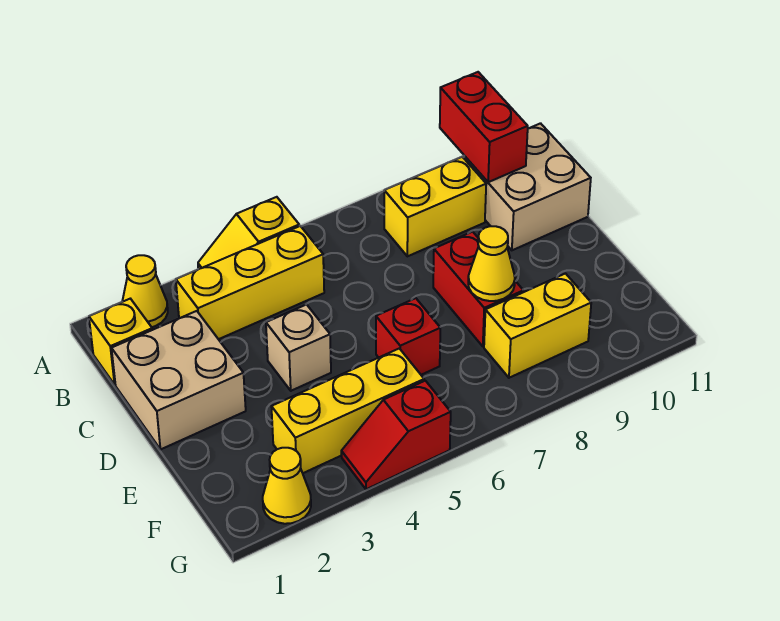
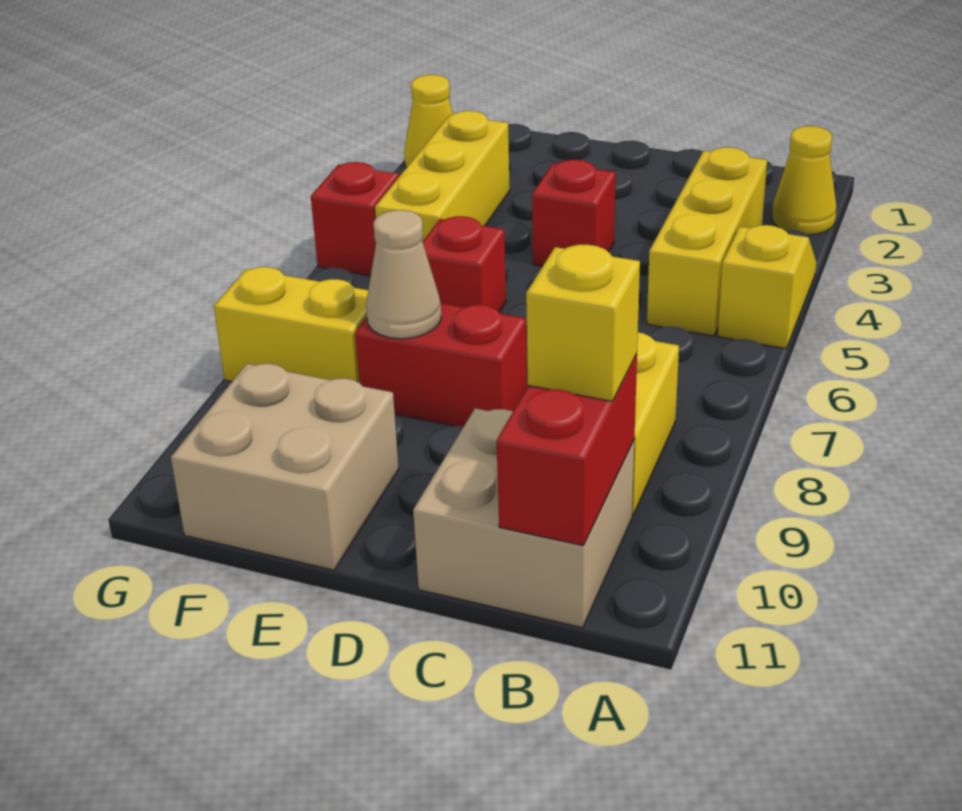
red brick A10:B10 level 2 -> red brick B10:B11 level 2
yellow brick B1 level 1 -> yellow brick B10 level 3
tan brick C1:D2 level 1 -> tan brick E10:F11 level 1
tan brick D4 level 1 -> red brick D4 level 1
yellow cone E8 level 2 -> tan cone E8 level 2
yellow brick F8:F9 level 1 -> yellow brick F8:G8 level 1

